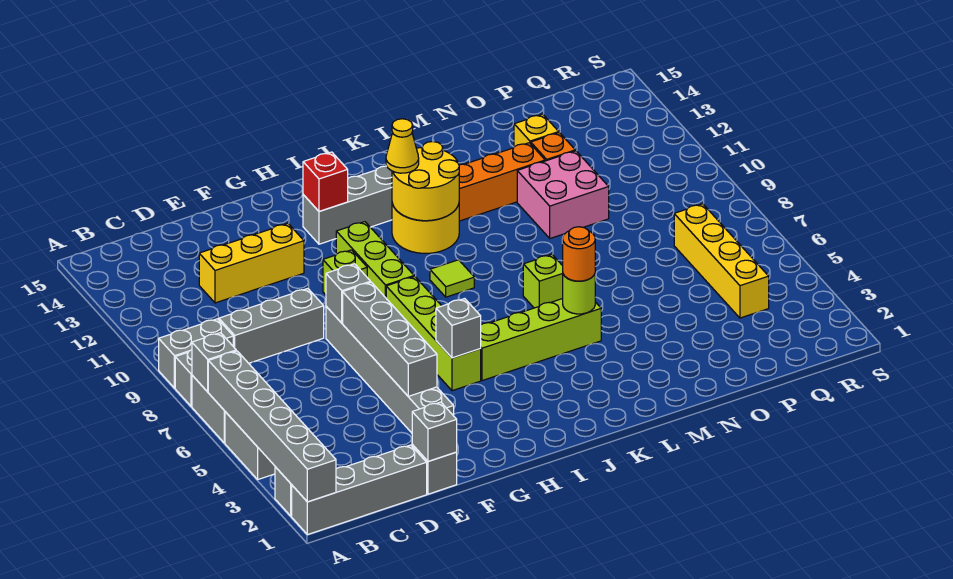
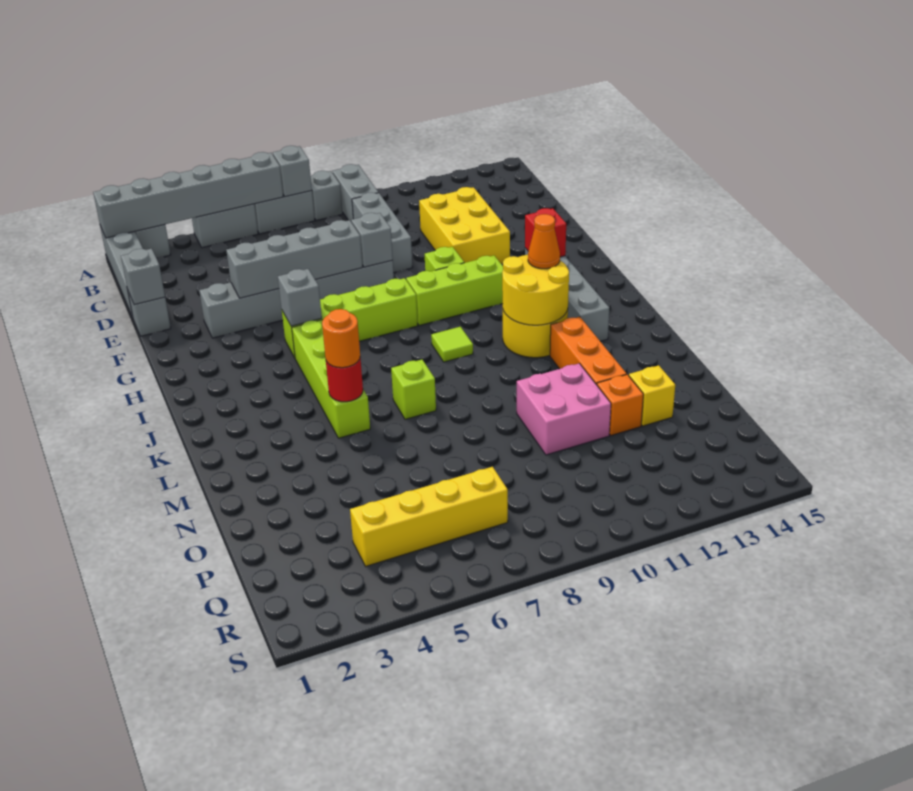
yellow brick D12:F12 level 1 -> yellow brick D11:F12 level 1
yellow cone J12 level 3 -> orange cone J12 level 3
lime round brick L5 level 2 -> red round brick L5 level 2

